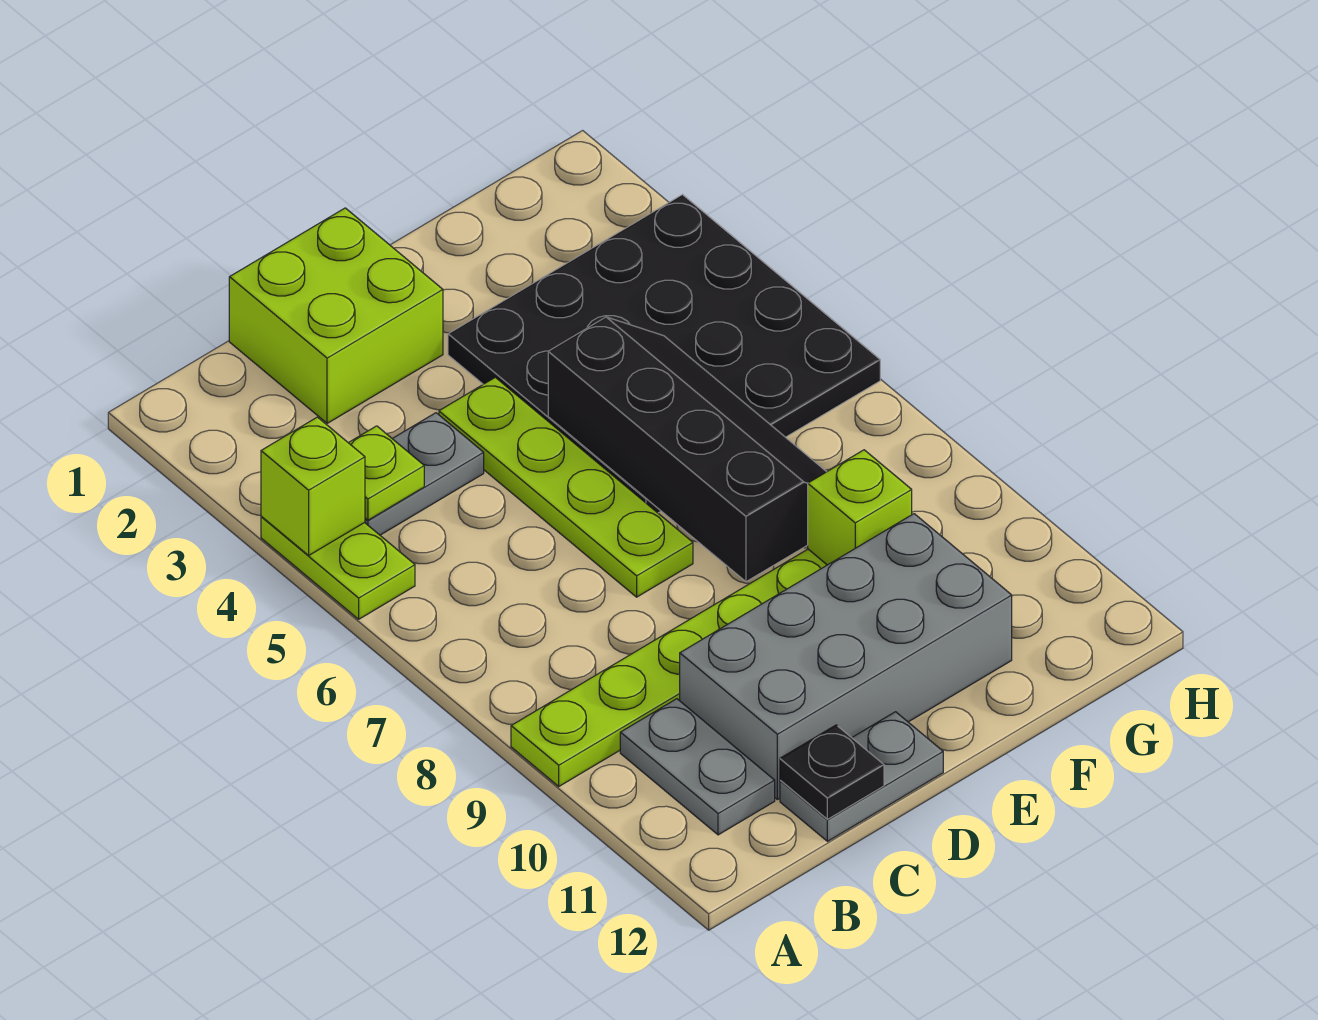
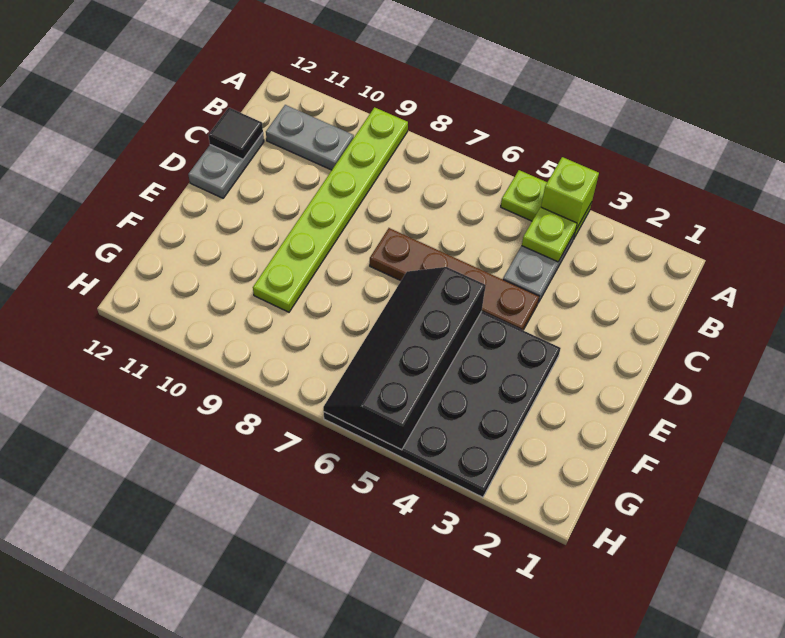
lime brick C1:D2 level 1 -> none
grey brick C10:F11 level 1 -> none
black plate C12 level 2 -> black tile C12 level 2
lime plate D4:D7 level 1 -> brown plate D4:D7 level 1
black slope E5:F8 level 2 top E -> black slope E5:H6 level 2 top 5
lime brick F9 level 2 -> none

